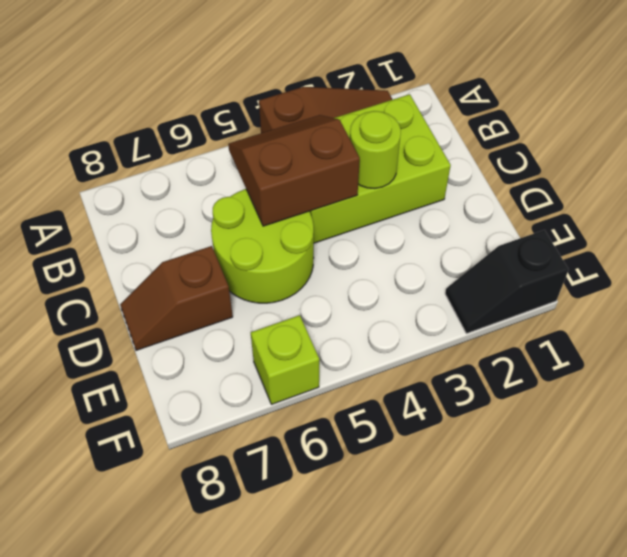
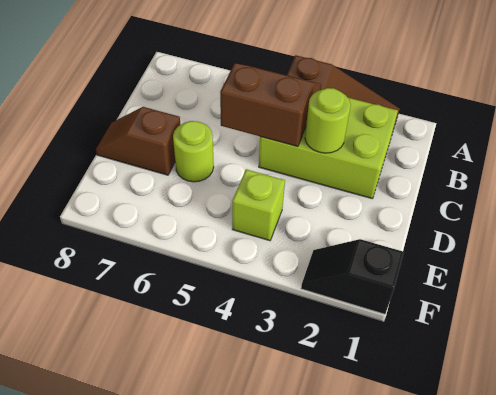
lime round brick C5:D6 level 1 -> lime round brick D6 level 1
lime brick F6 level 1 -> lime brick E4 level 1

